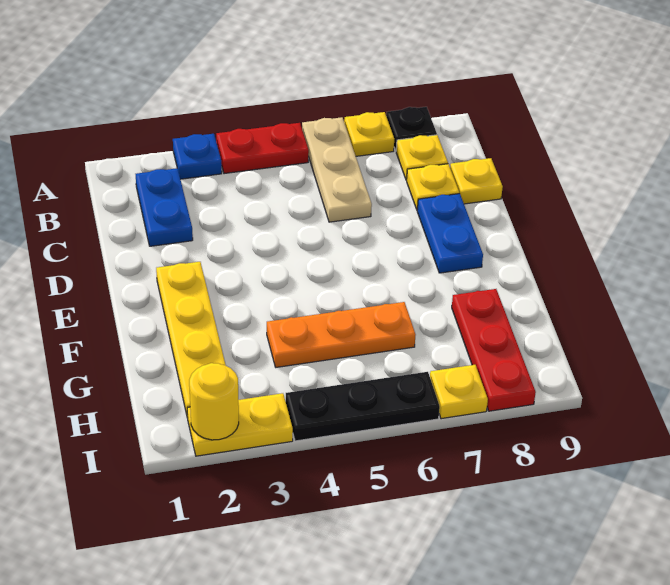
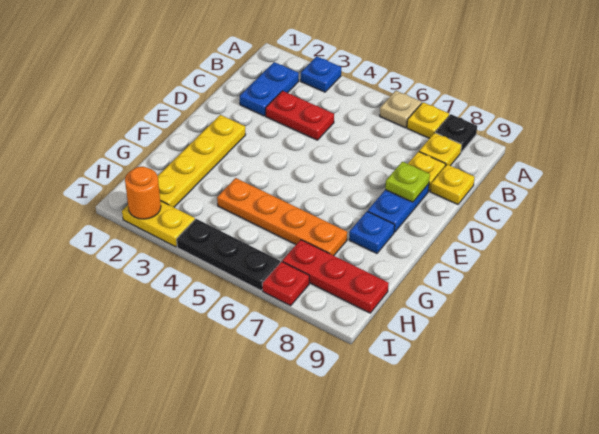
red plate A4:A5 level 1 -> red plate C3:C4 level 1
tan plate A6:C6 level 1 -> tan plate A6 level 1
none -> lime plate D8 level 2
none -> blue plate F8 level 1
orange plate G4:G6 level 1 -> orange plate G4:G7 level 1
red plate G8:I8 level 1 -> red plate H7:H9 level 1
yellow round brick I2 level 2 -> orange round brick I2 level 2
yellow plate I7 level 1 -> red plate I7 level 1

